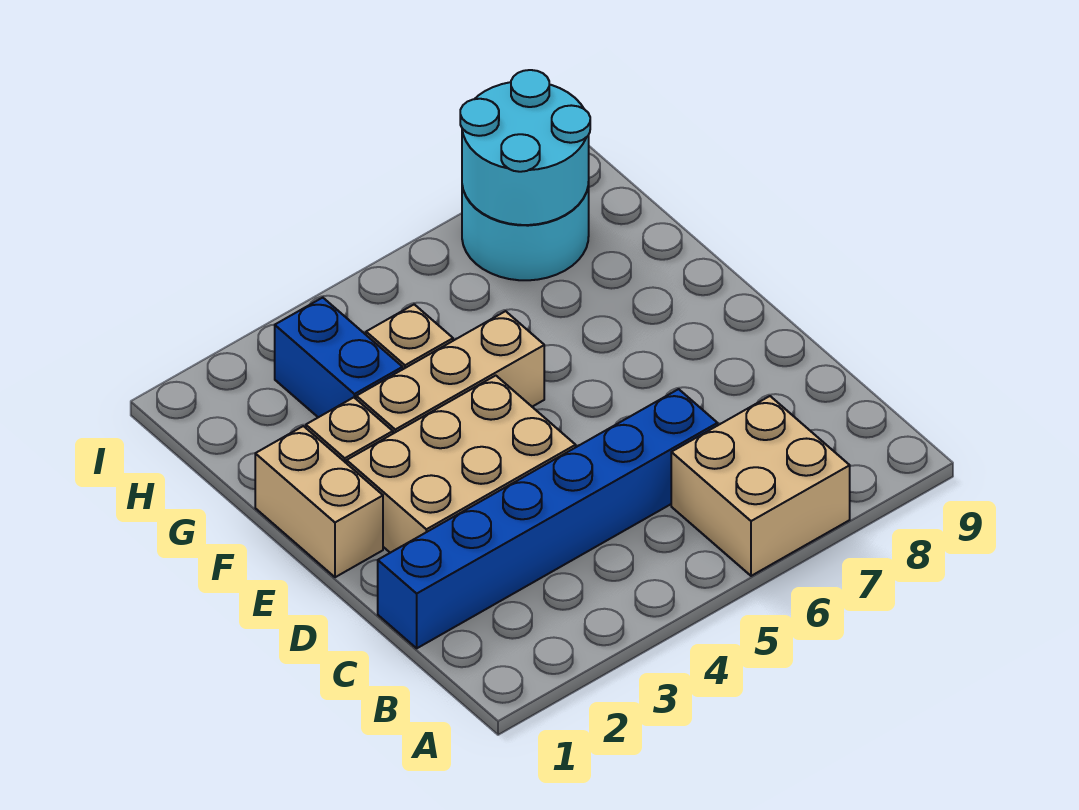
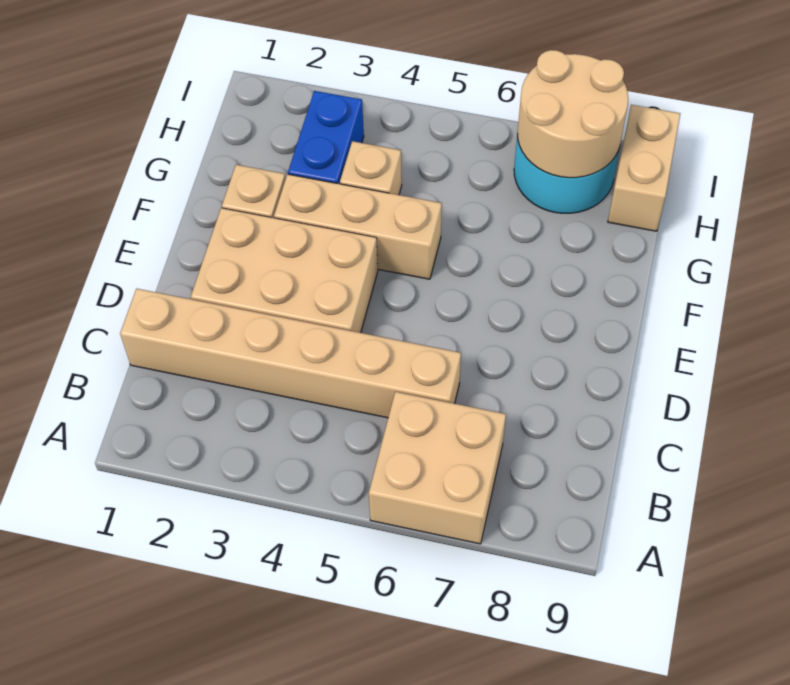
blue brick C1:C6 level 1 -> tan brick C1:C6 level 1
tan brick E1:F1 level 1 -> tan brick H9:I9 level 1
cyan round brick H7:I8 level 2 -> tan round brick H7:I8 level 2

